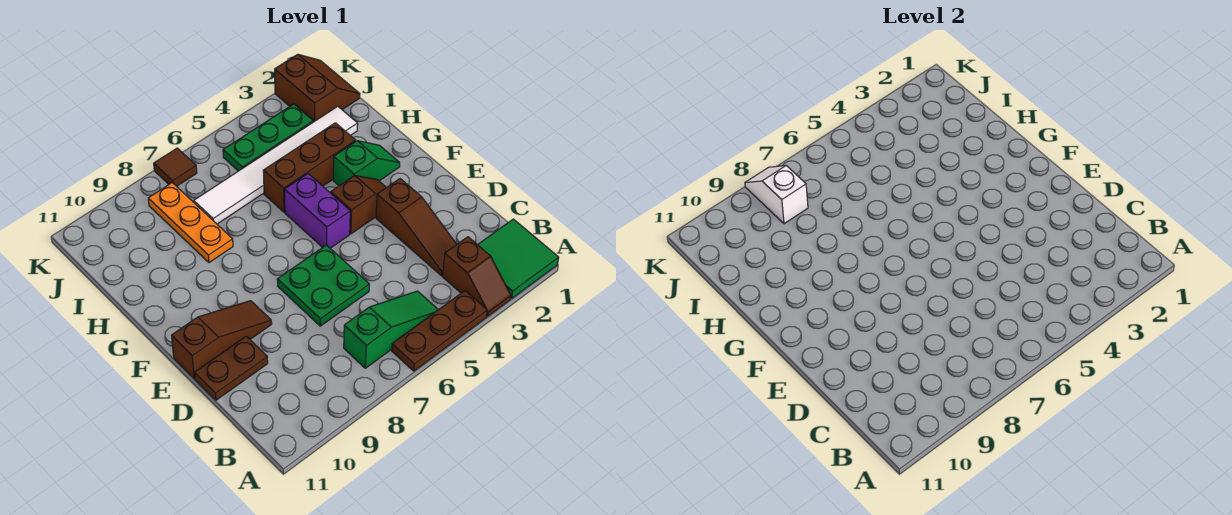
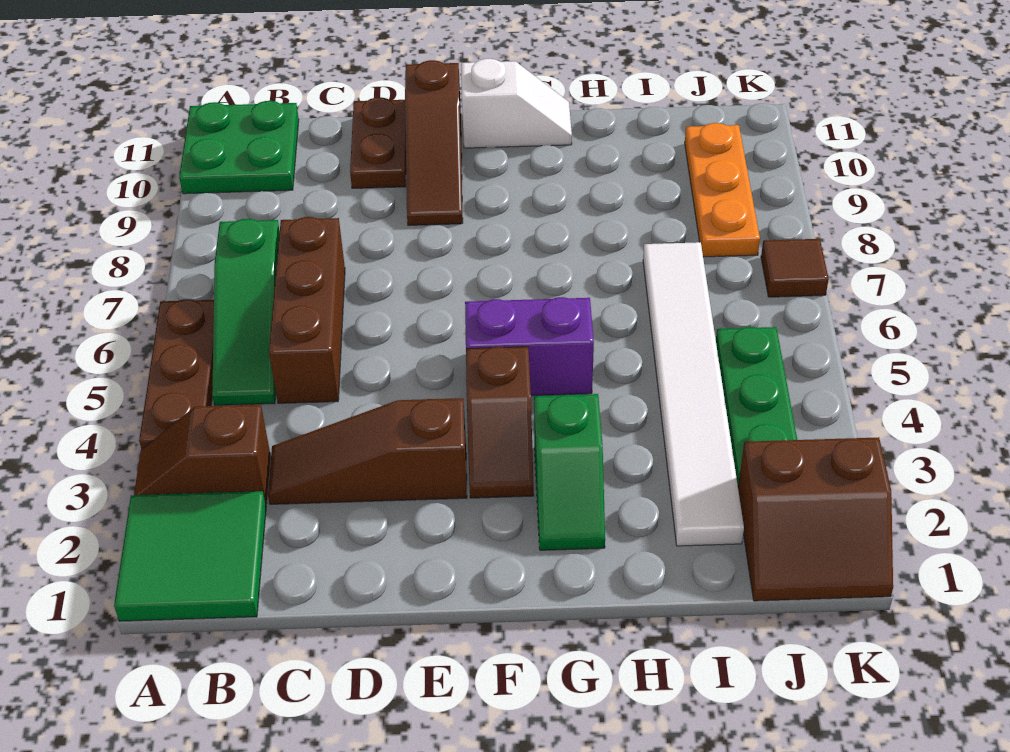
green plate D6:E7 level 1 -> green plate A10:B11 level 1
brown brick H3:H5 level 1 -> brown brick C5:C7 level 1
orange plate H8:J8 level 1 -> orange plate J8:J10 level 1
white slope J8:K8 level 2 top J -> white slope F11:G11 level 1 top F

